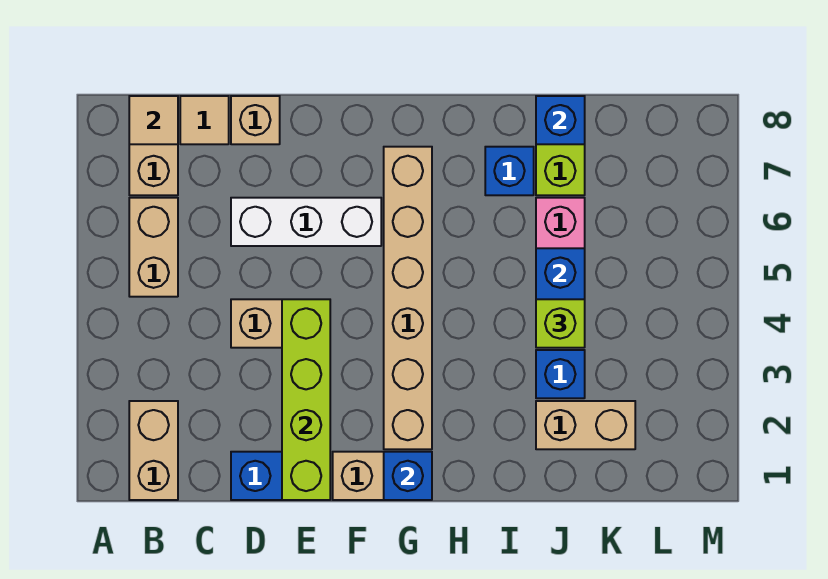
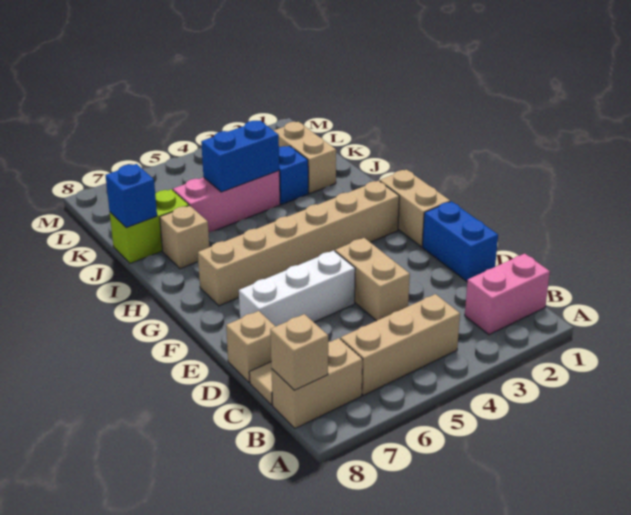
tan brick B1:B2 level 1 -> pink brick B1:B2 level 1
tan brick B5:B6 level 1 -> tan brick B4:B6 level 1
tan tile B8 level 2 -> tan brick B8 level 2
white brick D6:F6 level 1 -> white brick E5:E7 level 1
lime brick E1:E4 level 2 -> none
blue brick G1 level 2 -> none
blue brick I7 level 1 -> tan brick I7 level 1
lime brick J4 level 3 -> none

